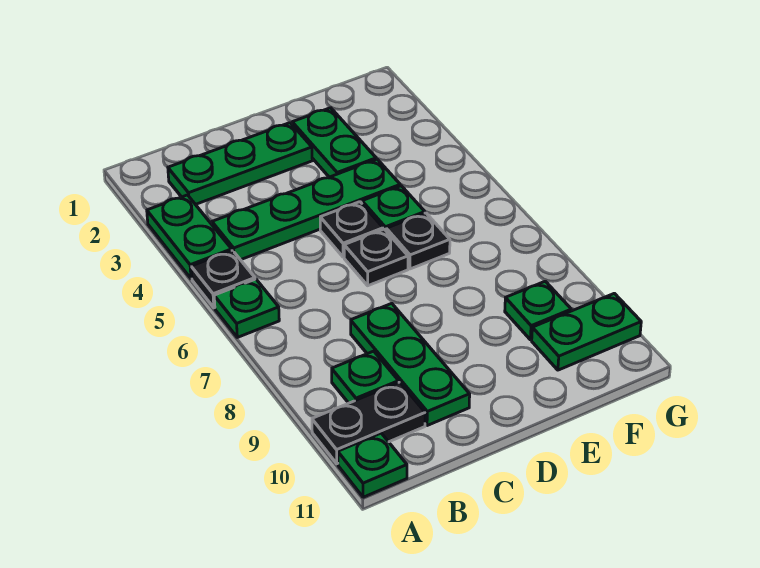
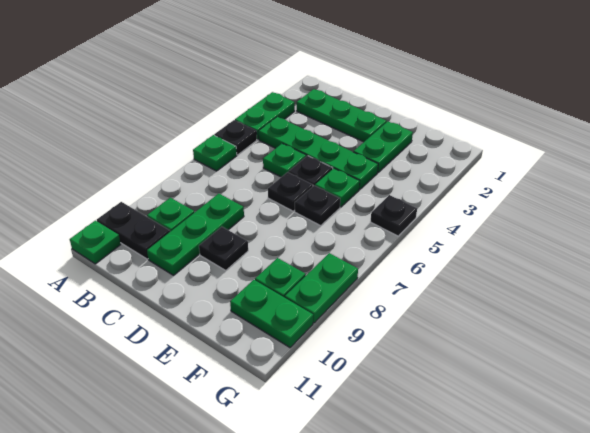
none -> green plate C5 level 1
none -> black plate D9 level 1
none -> black plate G5 level 1
none -> green plate G8:G9 level 1

